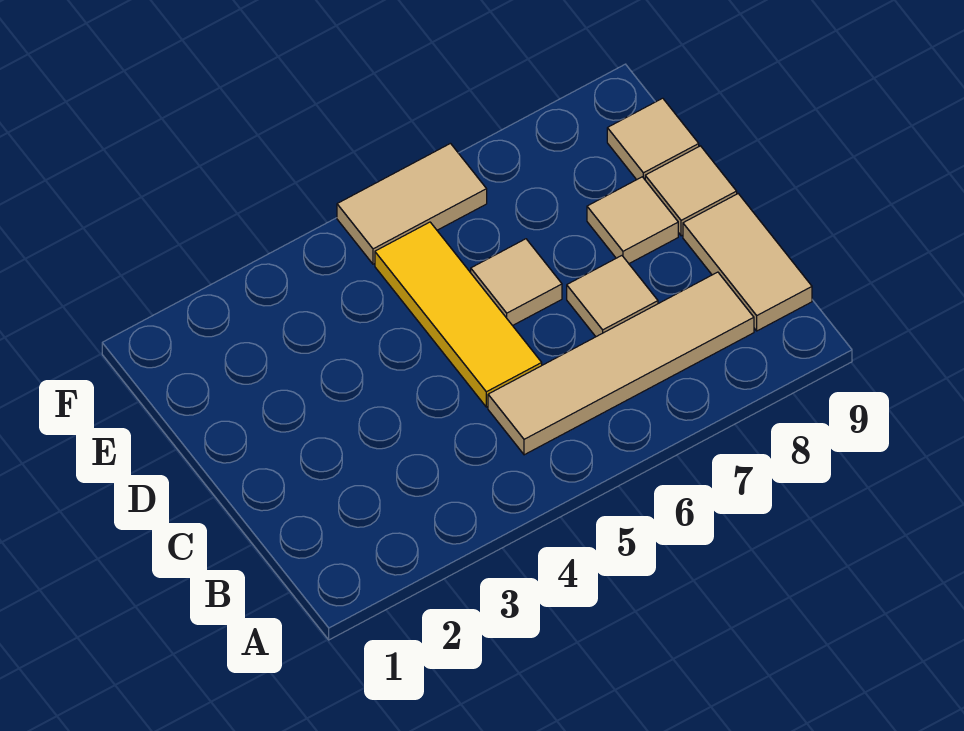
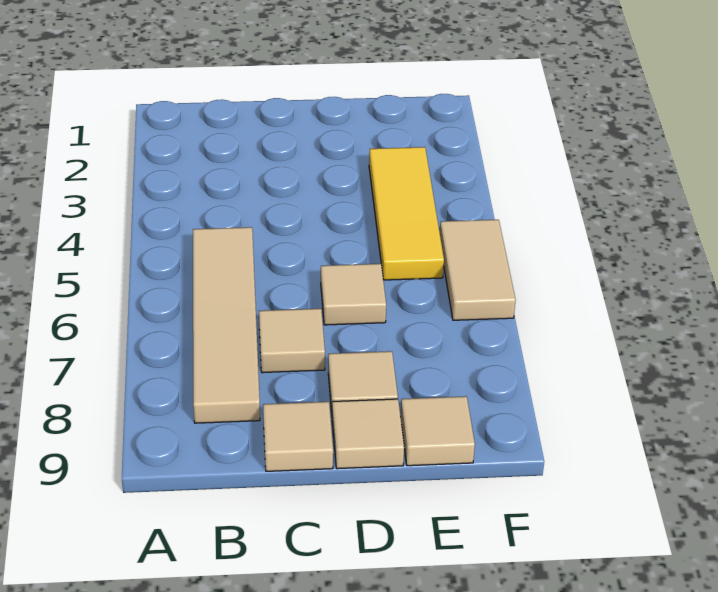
tan tile B9:C9 level 1 -> tan tile C9 level 1
yellow tile C5:E5 level 1 -> yellow tile E3:E5 level 1

